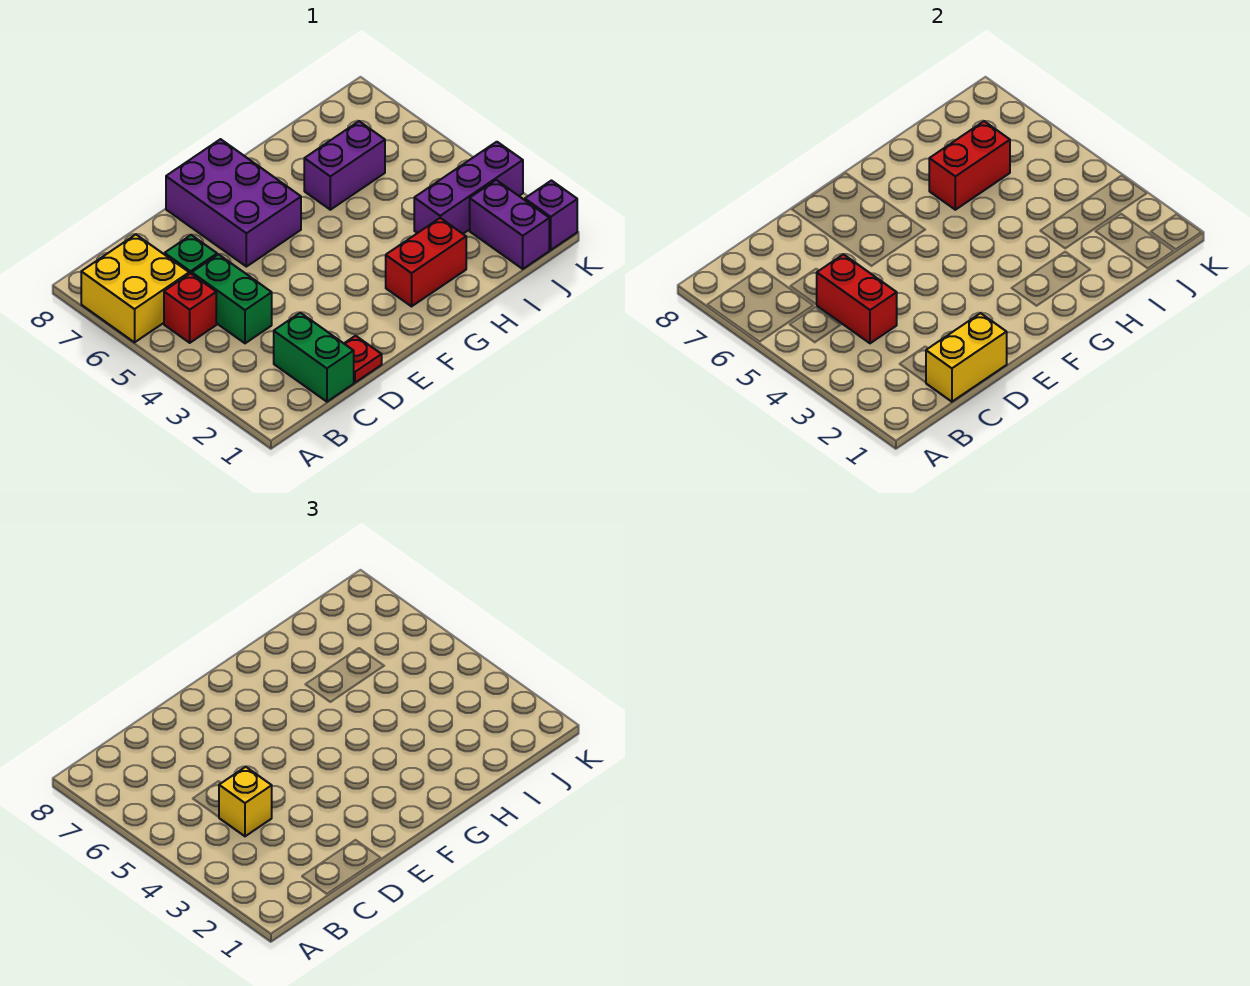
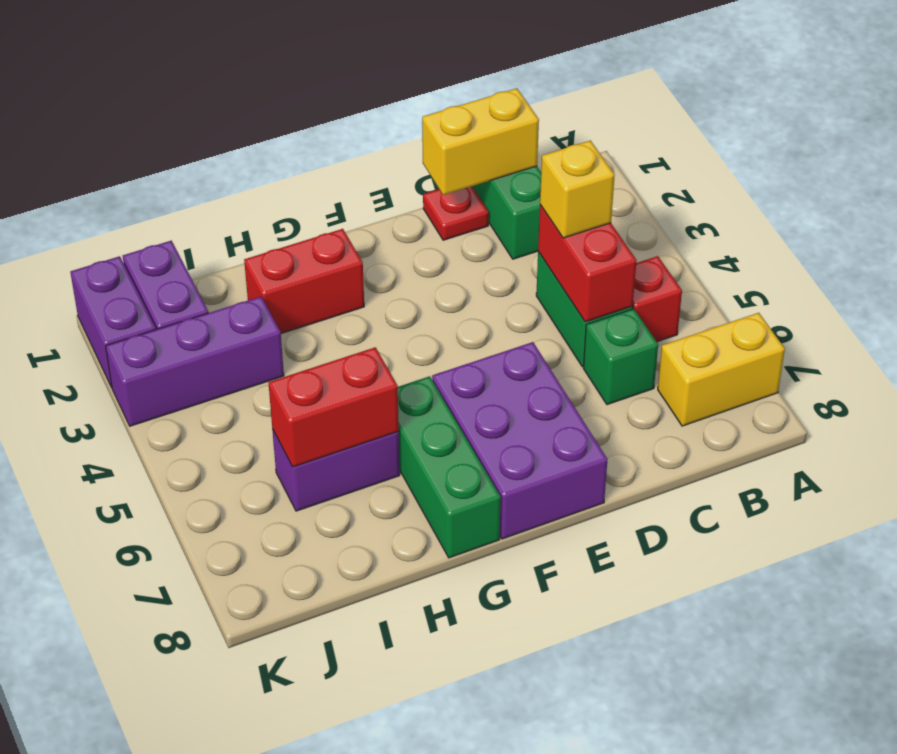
yellow brick A6:B7 level 1 -> yellow brick A7:B7 level 1
none -> green brick G6:G8 level 1
purple brick K1 level 1 -> purple brick K1:K2 level 1

